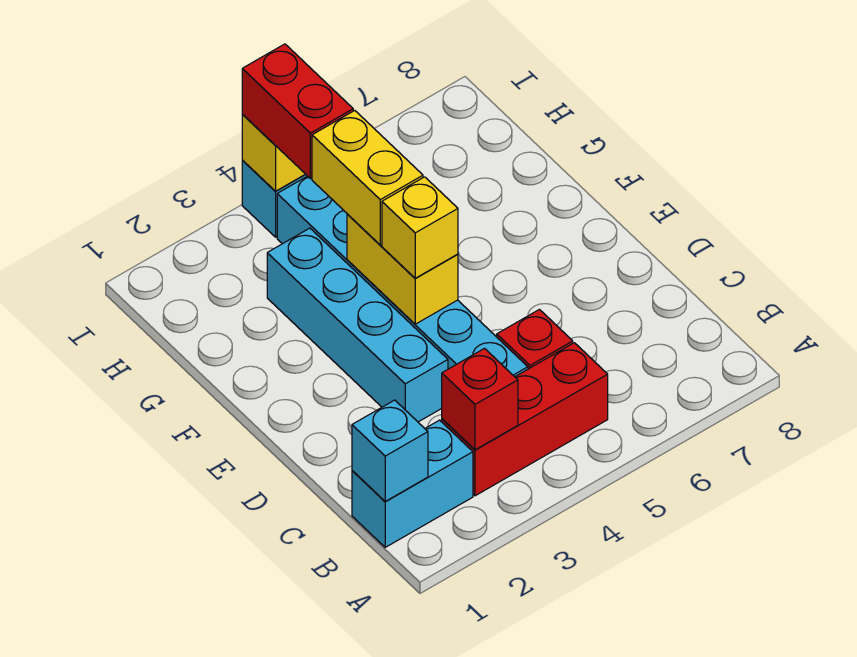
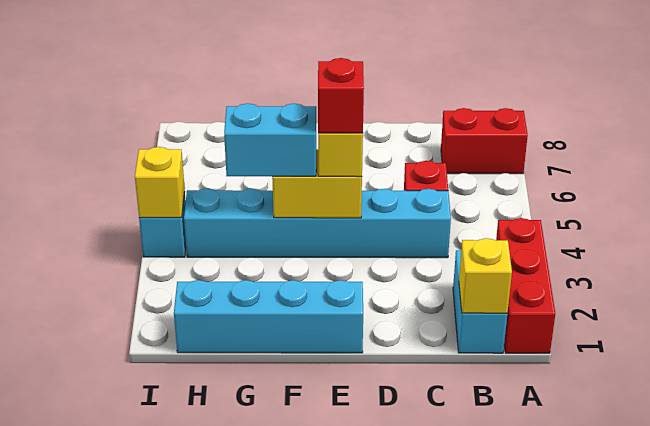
cyan brick B1 level 2 -> yellow brick B1 level 2
red brick B3:B5 level 1 -> red brick A1:A3 level 1
red brick B3 level 2 -> red brick E4 level 4
cyan brick D3:G3 level 1 -> cyan brick E1:H1 level 1
yellow brick F4:G4 level 3 -> cyan brick F4:G4 level 3
red brick H4:I4 level 3 -> red brick A7:B7 level 1

